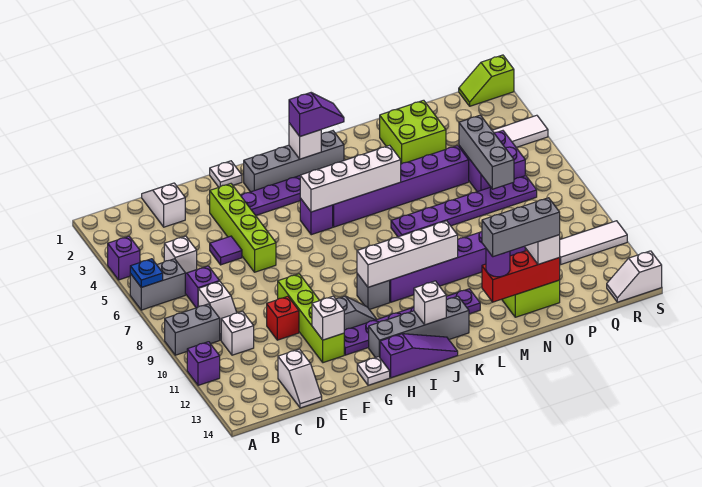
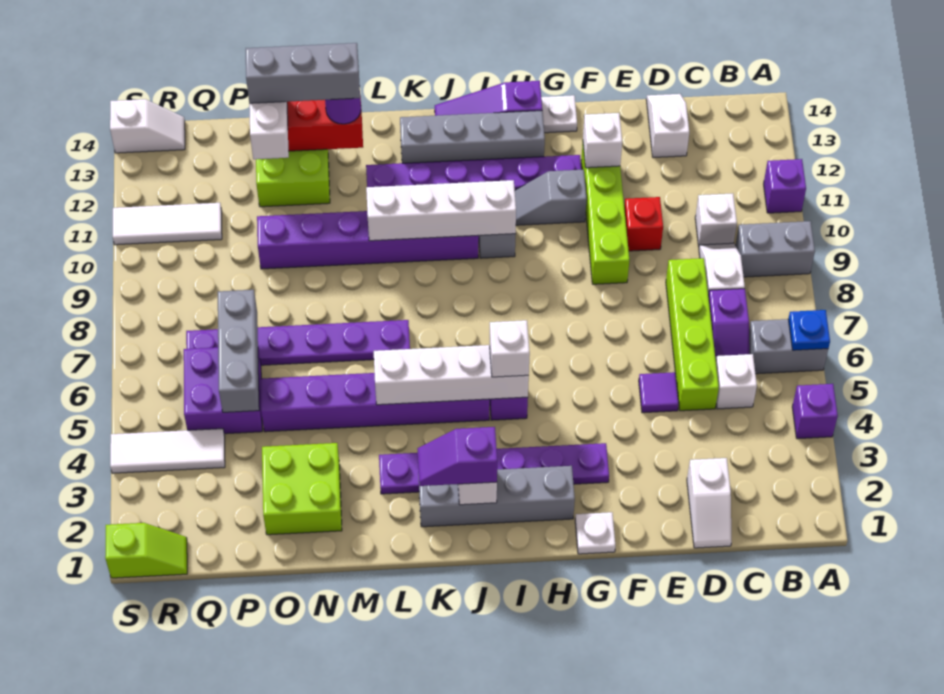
lime brick F3:F6 level 1 -> lime brick D5:D8 level 1
white brick J13 level 2 -> white brick I5 level 3

